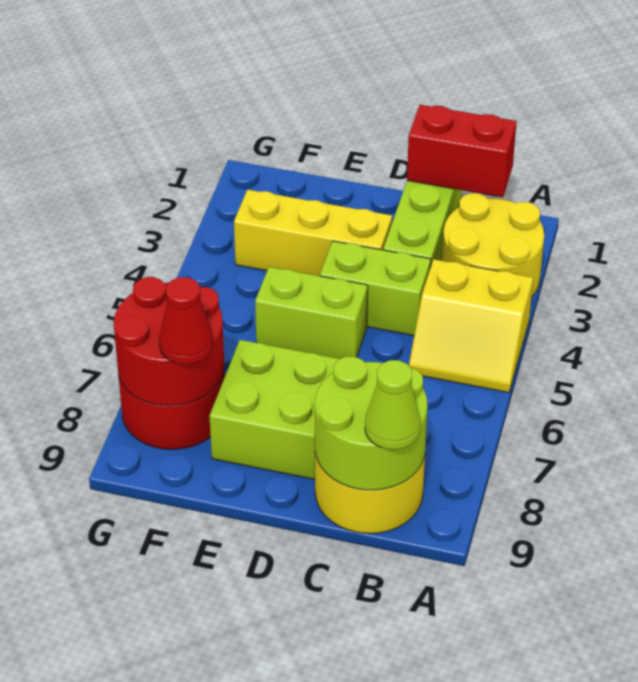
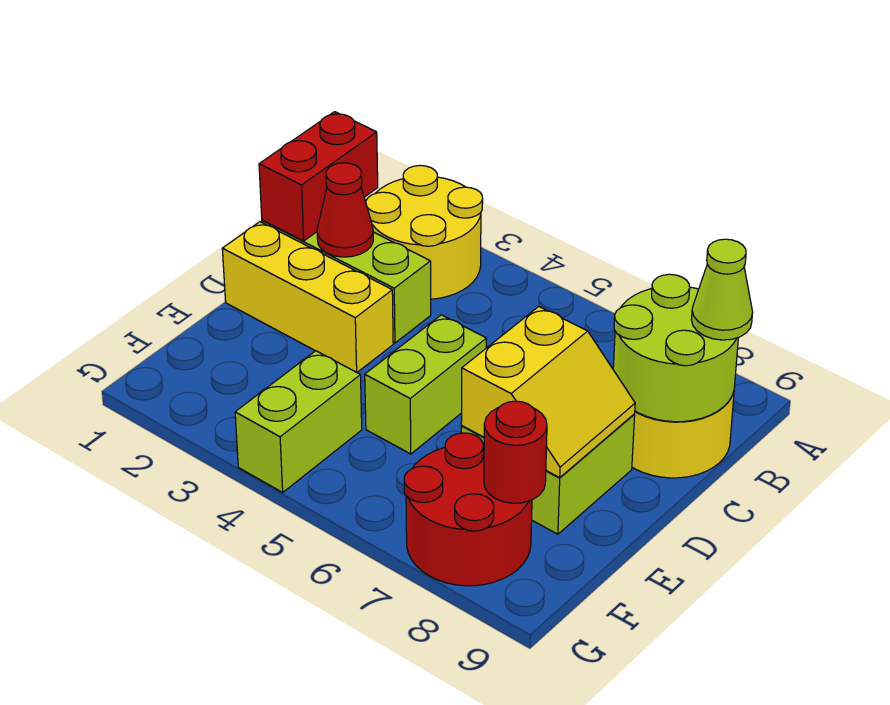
yellow slope A4:B5 level 1 top 4 -> yellow slope D7:E8 level 2 top 7
lime brick C4:D4 level 1 -> lime brick F4:G4 level 1
yellow brick D3:F3 level 1 -> yellow brick D1:D3 level 1
red round brick F7:G8 level 2 -> red round brick F8 level 2
red cone F8 level 3 -> red cone C2 level 2

